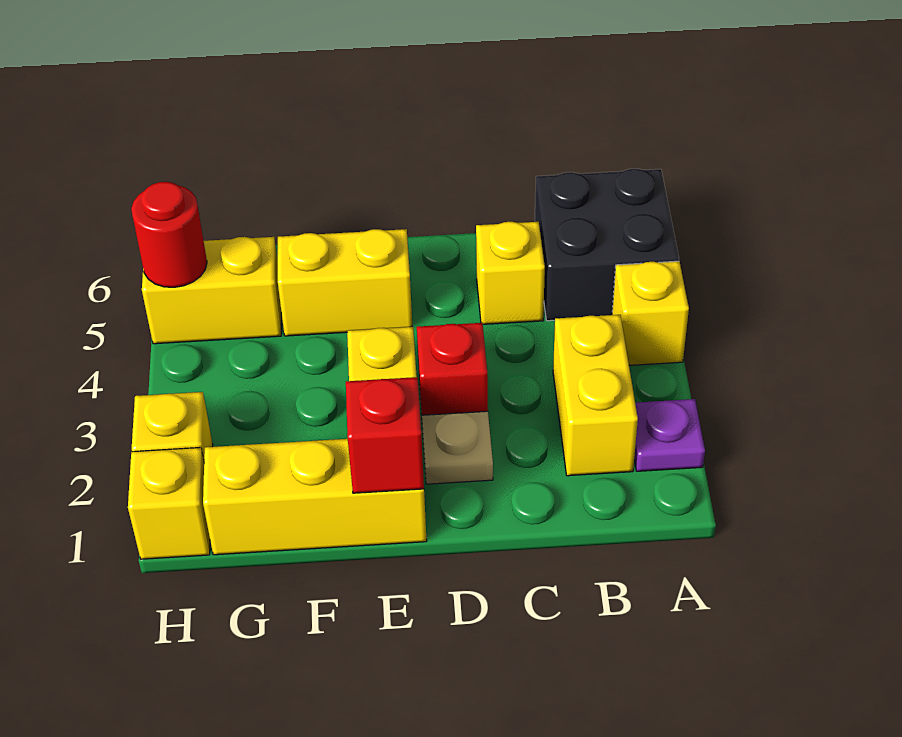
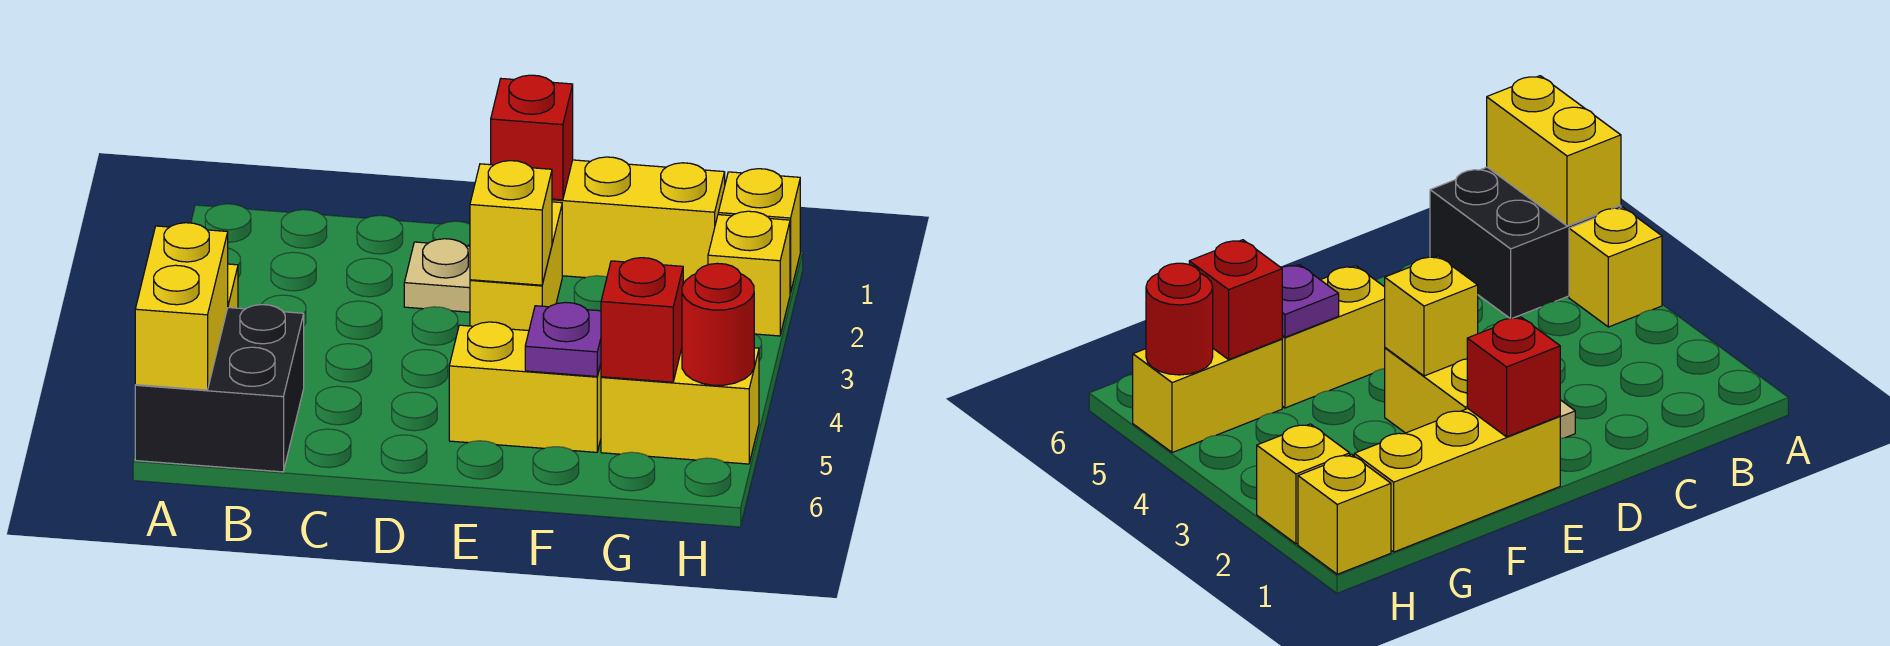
purple plate A2 level 1 -> purple plate F5 level 2
yellow brick B2:B3 level 1 -> yellow brick A5:A6 level 2
yellow brick C5 level 1 -> yellow brick E3 level 2
red brick D3 level 1 -> red brick G5 level 2

